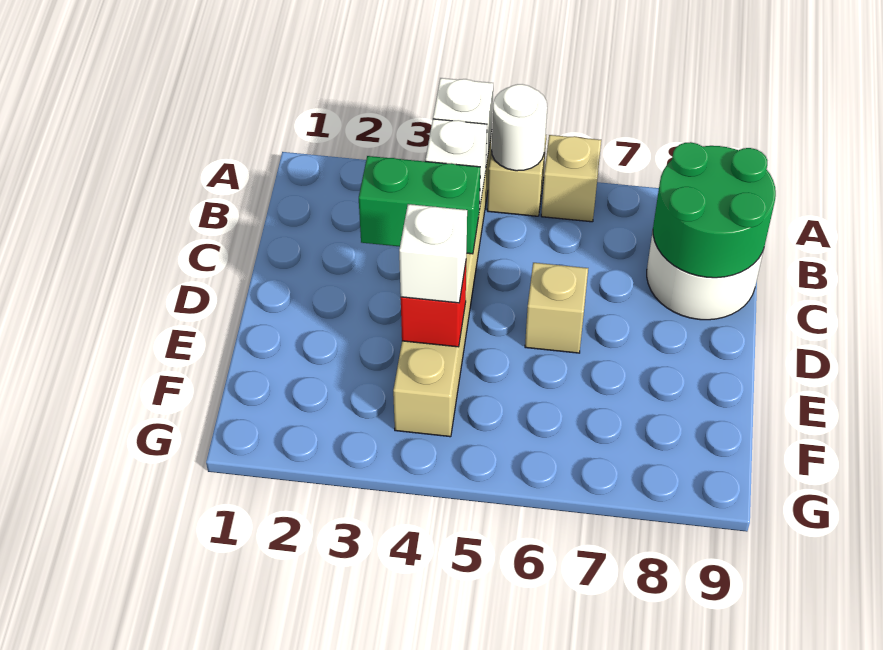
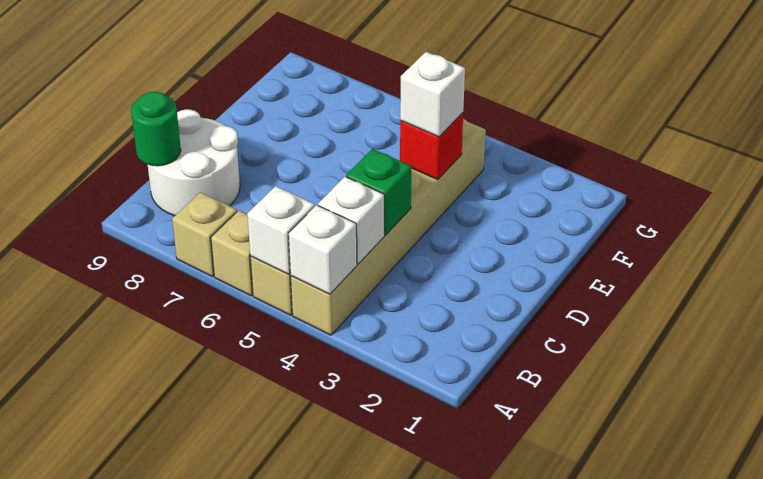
white round brick A5 level 2 -> white brick A5 level 2
green round brick B8:C9 level 2 -> green round brick B9 level 2
green brick C3:C4 level 2 -> green brick C4 level 2
tan brick D6 level 1 -> tan brick A7 level 1

